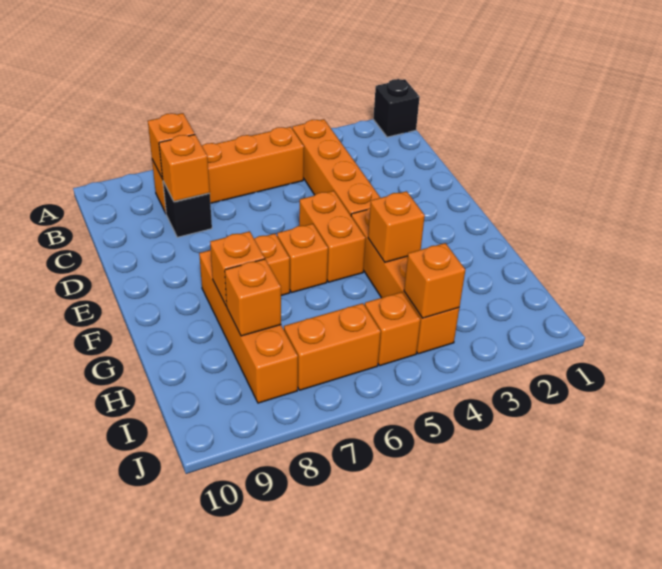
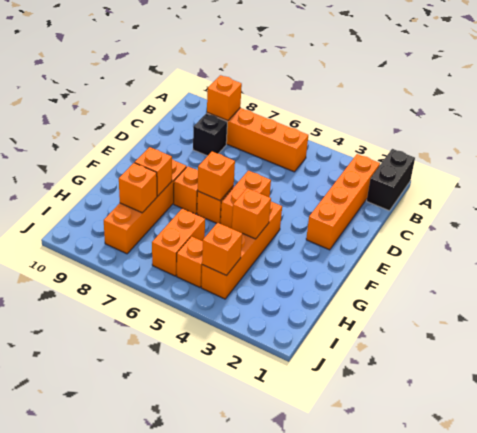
black brick A1 level 1 -> black brick A1:B1 level 1
orange brick B4:E4 level 1 -> orange brick B2:E2 level 1
orange brick C8 level 2 -> orange brick F6 level 2
orange brick I6:I7 level 1 -> orange brick H6:I6 level 1

